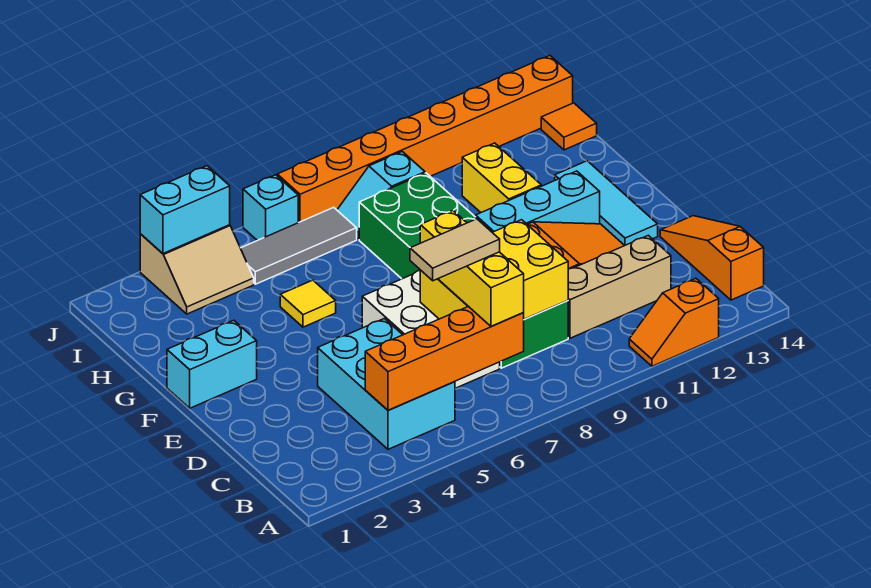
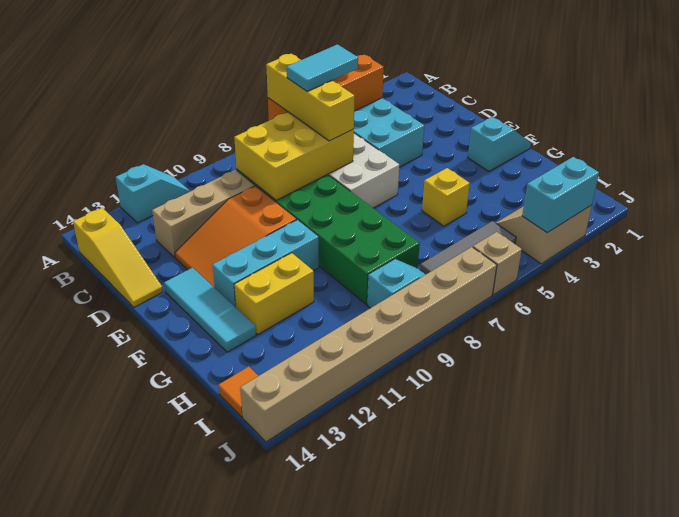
orange slope A11:A12 level 1 top 12 -> cyan slope A11:A12 level 1 top 12
orange slope B14:D14 level 1 top B -> yellow slope B14:D14 level 1 top B
tan tile C6:C7 level 4 -> cyan tile C6:C7 level 4
cyan brick F1:F2 level 1 -> cyan slope F1:F2 level 1 top 2
yellow tile G5 level 1 -> yellow brick G5 level 1
yellow brick G11:H11 level 1 -> yellow brick G11:G12 level 1
cyan brick J6 level 1 -> tan brick J6 level 1
orange brick J7:J14 level 1 -> tan brick J7:J14 level 1

